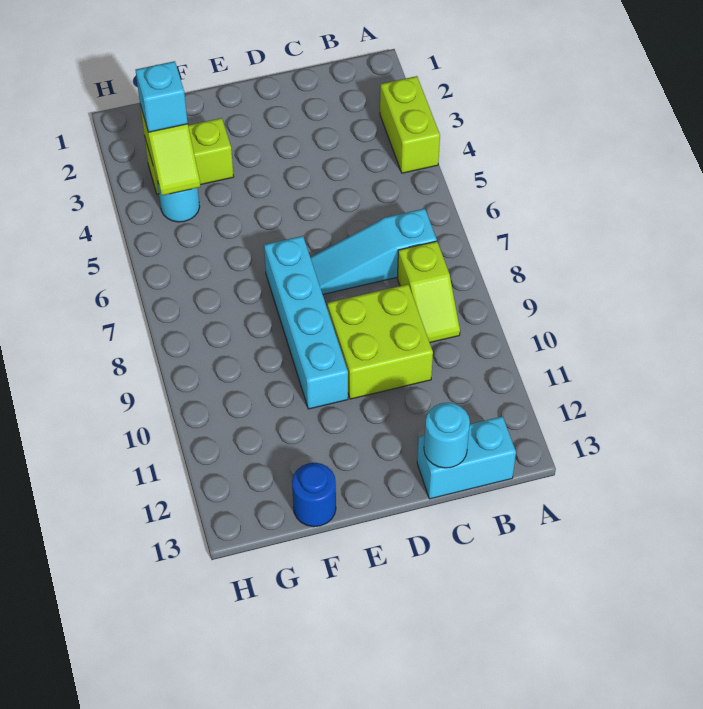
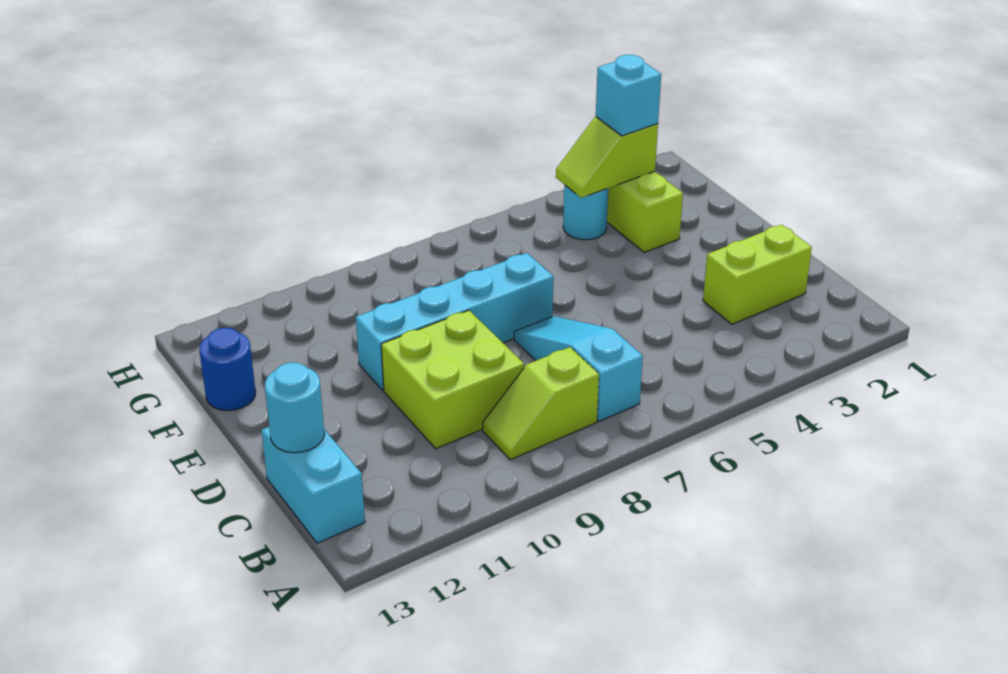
lime brick A3:A4 level 1 -> lime brick C2:C3 level 1

